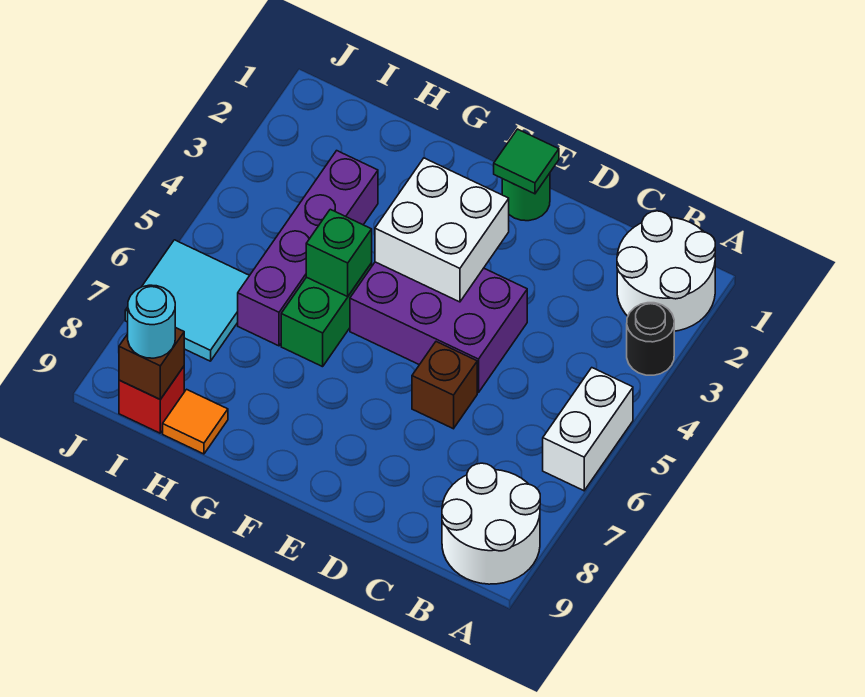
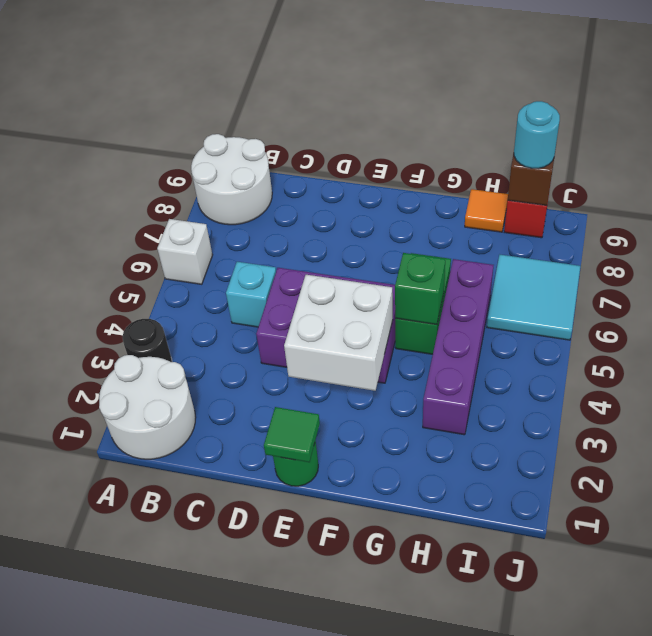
white brick A5:A6 level 1 -> white brick A6 level 1
none -> cyan brick C5 level 1
brown brick D6 level 1 -> none

